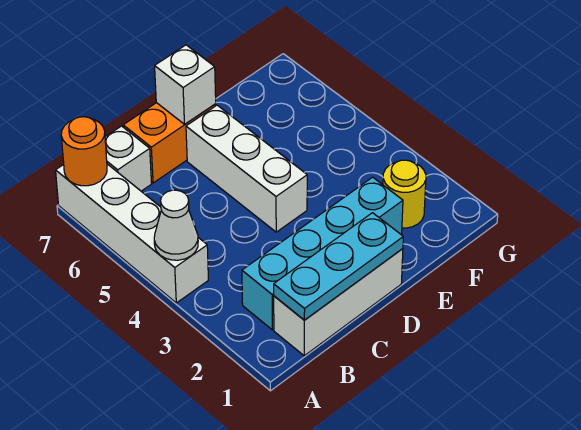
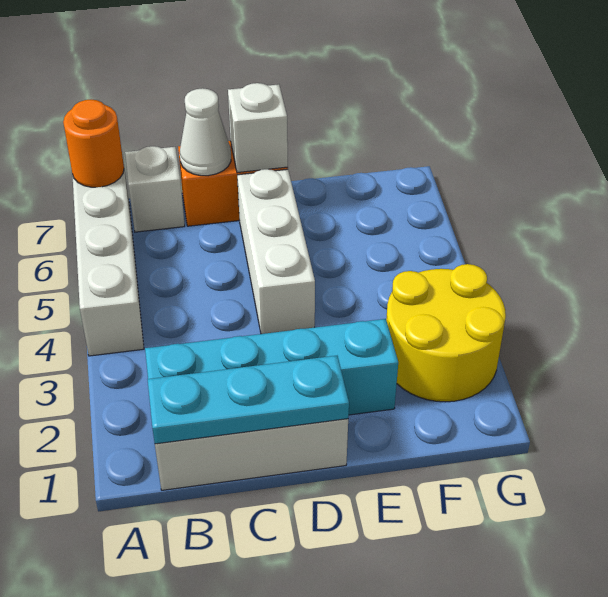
white cone A4 level 2 -> white cone C7 level 2
yellow round brick F2 level 1 -> yellow round brick F2:G3 level 1

